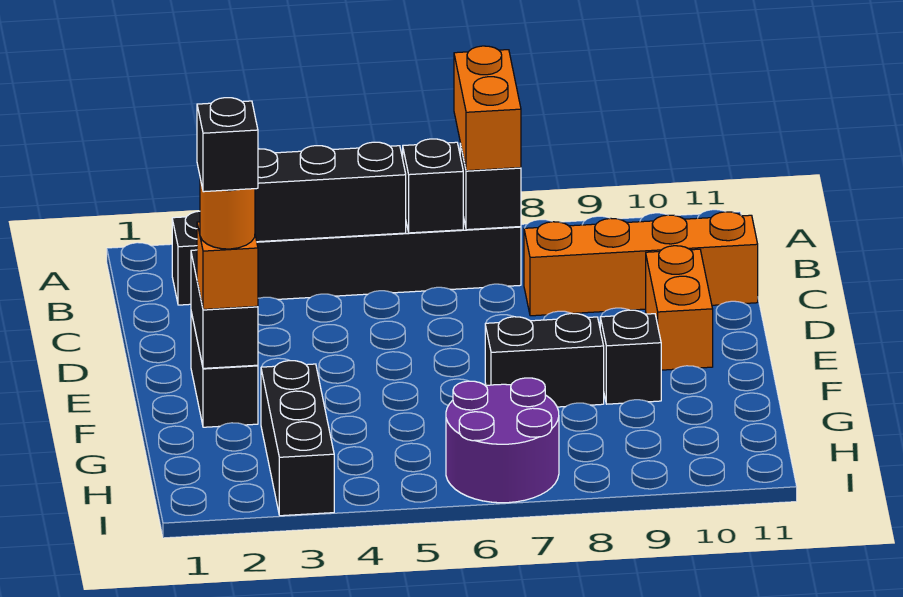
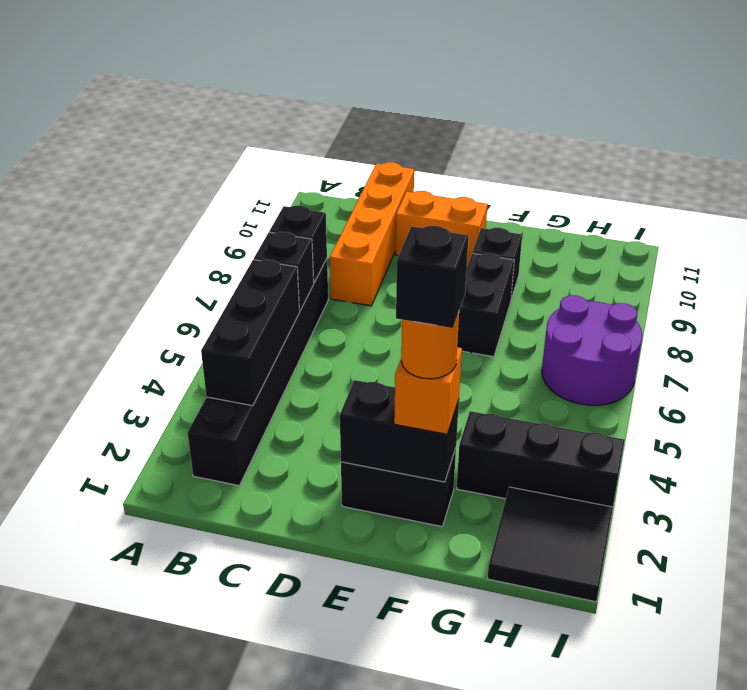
orange brick A7:B7 level 3 -> none
none -> black tile H1:I2 level 1

